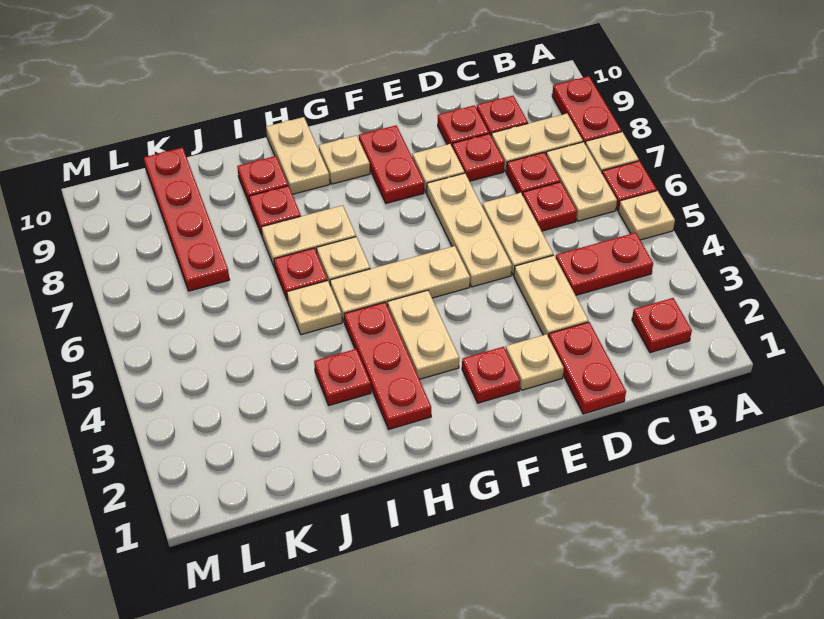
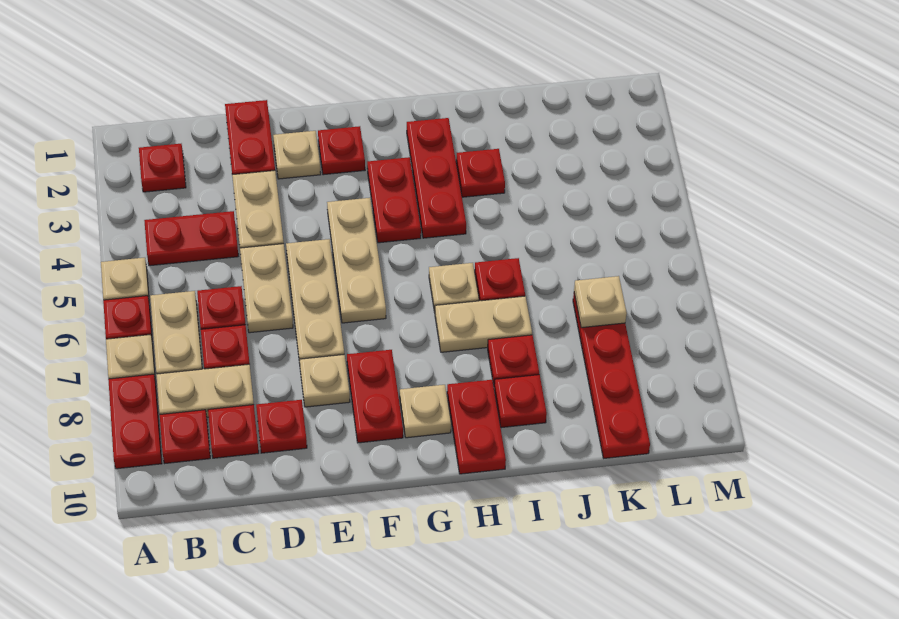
red plate D8 level 1 -> red plate B9 level 1
tan plate F5:H5 level 1 -> tan plate F4:F6 level 1
tan plate G3:G4 level 1 -> red plate G3:G4 level 1
tan plate H9:H10 level 1 -> red plate H9:H10 level 1
tan plate I5 level 1 -> tan plate K7 level 2

